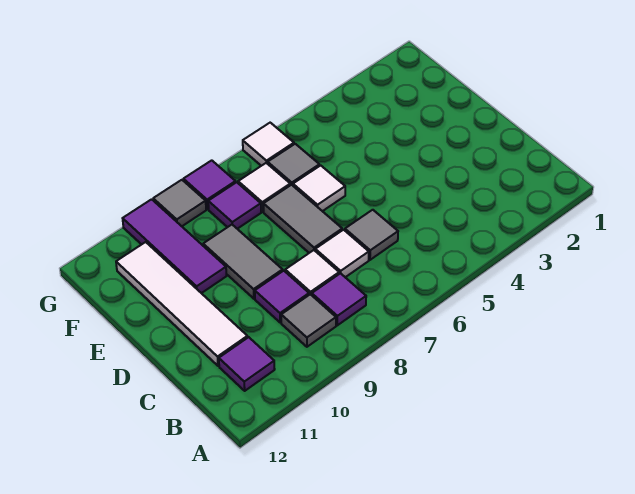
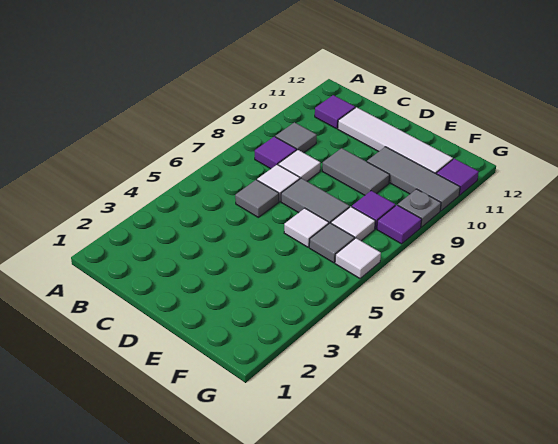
purple tile C9 level 1 -> purple tile G11 level 1
purple tile E10:G10 level 1 -> grey tile E10:G10 level 1
grey tile G9 level 1 -> grey plate G9 level 1

